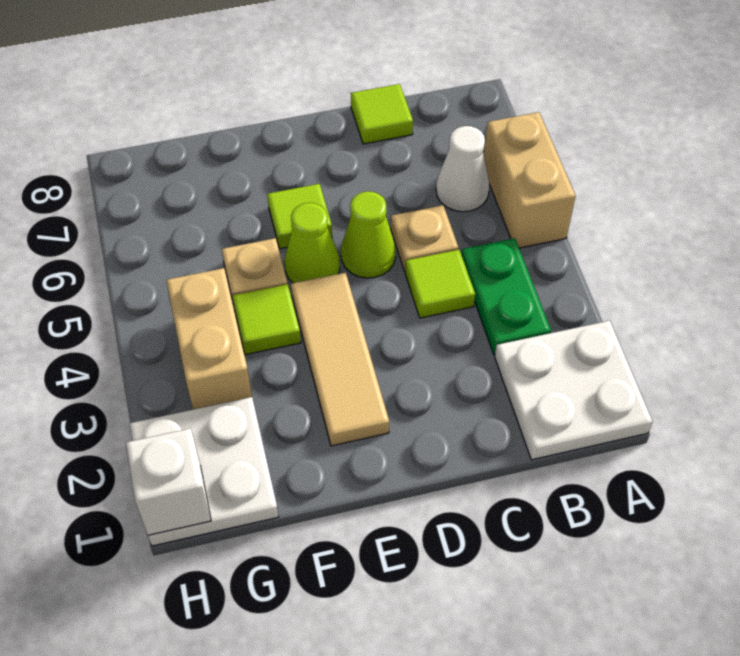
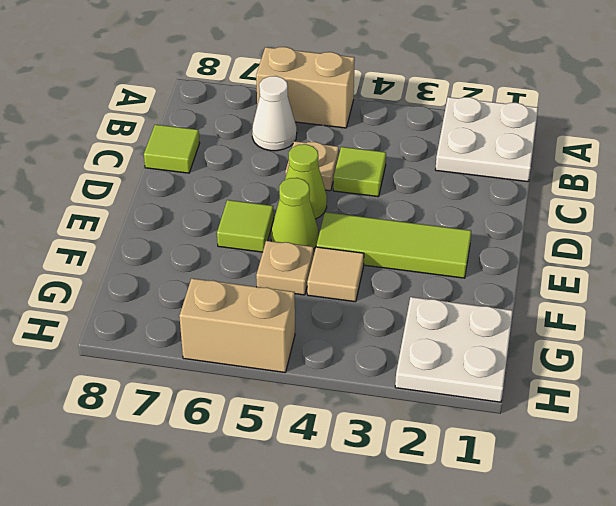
green plate B3:B4 level 1 -> none
tan tile E2:E4 level 1 -> lime tile E2:E4 level 1
lime tile F4 level 1 -> tan tile F4 level 1
tan brick G3:G4 level 1 -> tan brick H5:H6 level 1
white brick H1 level 2 -> none

